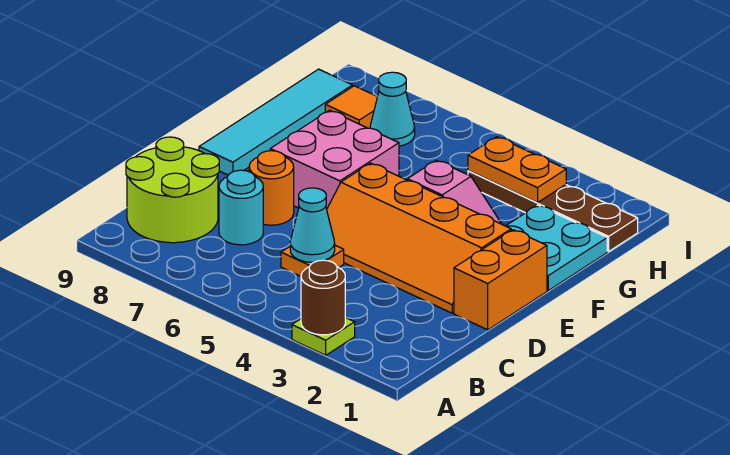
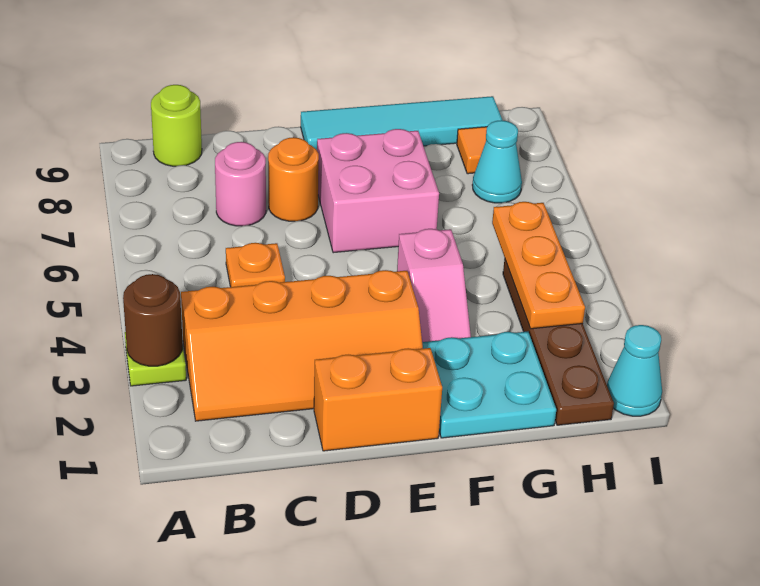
lime round brick B8:C9 level 1 -> lime round brick B9 level 1
cyan cone C5 level 2 -> cyan cone I1 level 1
cyan round brick C7 level 1 -> pink round brick C7 level 1
orange slope D2:E5 level 1 top E -> orange slope B2:E3 level 1 top 3
orange plate H3:H4 level 2 -> orange plate H3:H5 level 2

